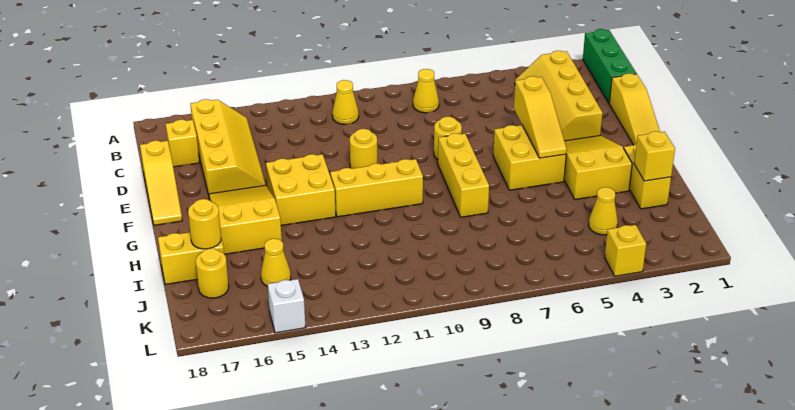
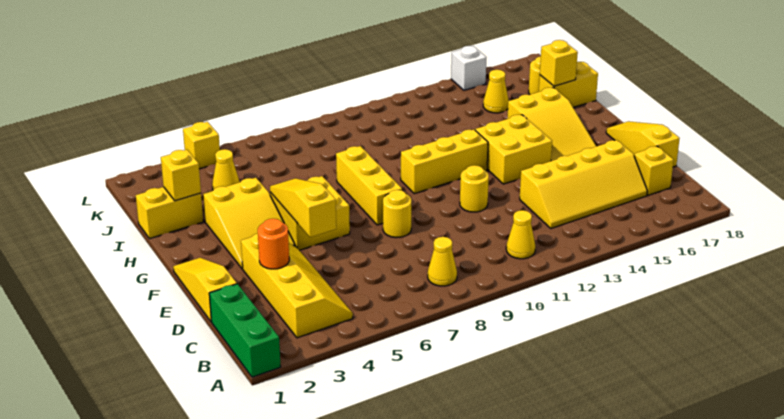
yellow slope B15:E16 level 1 top 16 -> yellow slope C13:D16 level 1 top D
none -> orange round brick D3 level 2
yellow brick H2:I2 level 1 -> yellow brick I1:I2 level 1
yellow round brick I17 level 2 -> yellow brick I17 level 2

